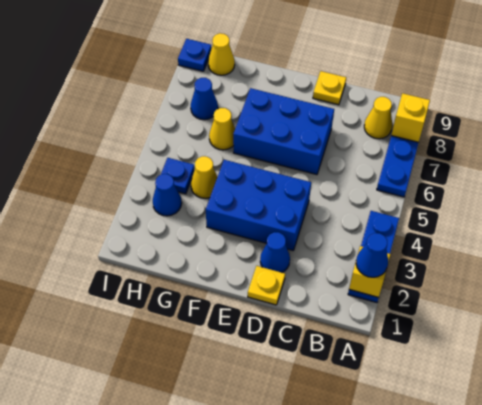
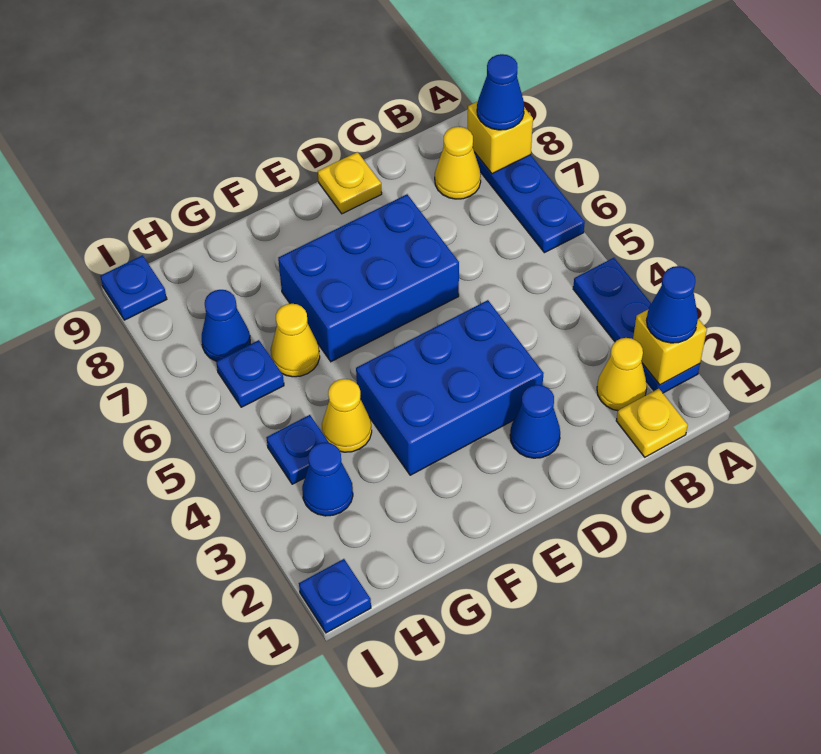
none -> blue cone A8 level 3
yellow plate D1 level 1 -> yellow plate B1 level 1
none -> blue plate H6 level 1
yellow cone H9 level 1 -> yellow cone B2 level 1
none -> blue plate I1 level 1

